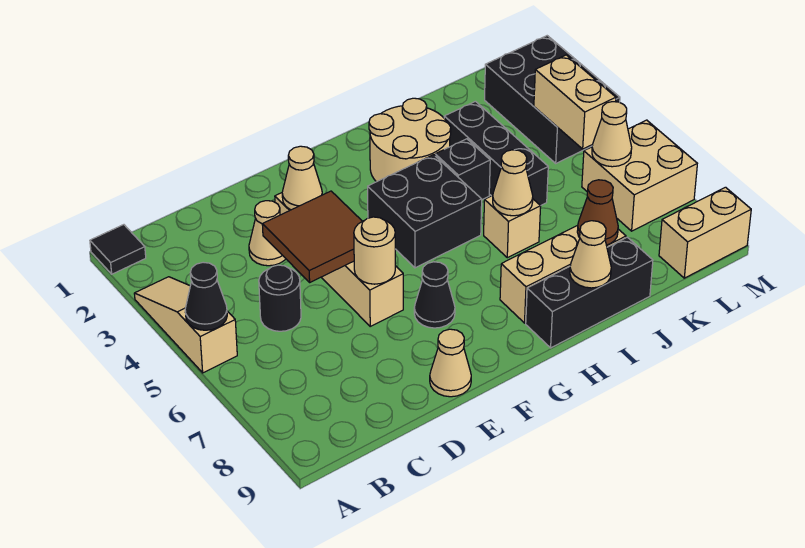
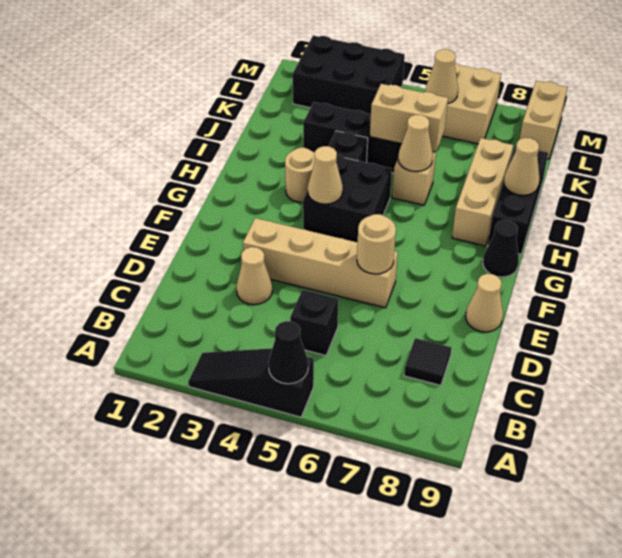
black tile A1 level 1 -> black tile C8 level 1
tan slope A3:A5 level 1 top 5 -> black slope A3:A5 level 1 top 5
black round brick C5 level 1 -> black brick C5 level 1
brown tile D4:E5 level 2 -> none
tan cone E3 level 2 -> tan cone G4 level 2
black cone F7 level 1 -> black cone G9 level 1
tan round brick H2:I3 level 1 -> tan round brick H3 level 1
brown cone J8 level 2 -> none
tan brick L4:L5 level 2 -> tan brick J5:J6 level 2

